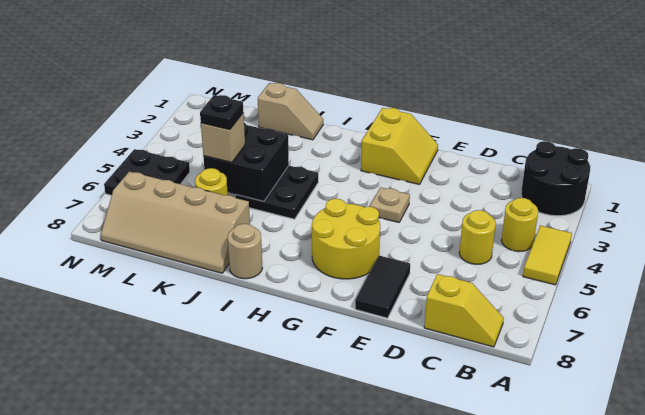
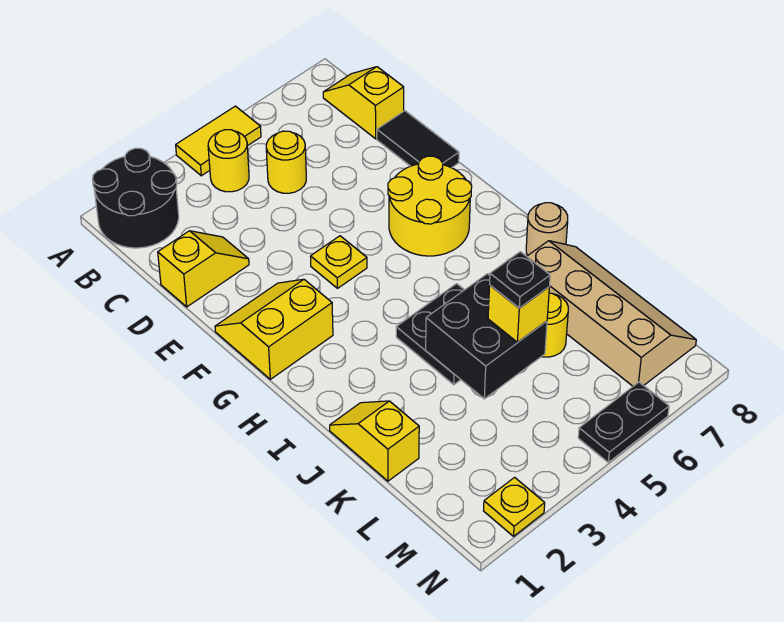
none -> yellow slope D1:D2 level 1 top 1
black tile E7:E8 level 1 -> black tile D8:E8 level 1
tan plate F4 level 1 -> yellow plate F4 level 1
tan slope J1:K1 level 1 top K -> yellow slope J1:K1 level 1 top K
tan brick K5 level 3 -> yellow brick K5 level 3
black plate M5:N6 level 1 -> black plate N5:N6 level 1
none -> yellow plate N2 level 1

